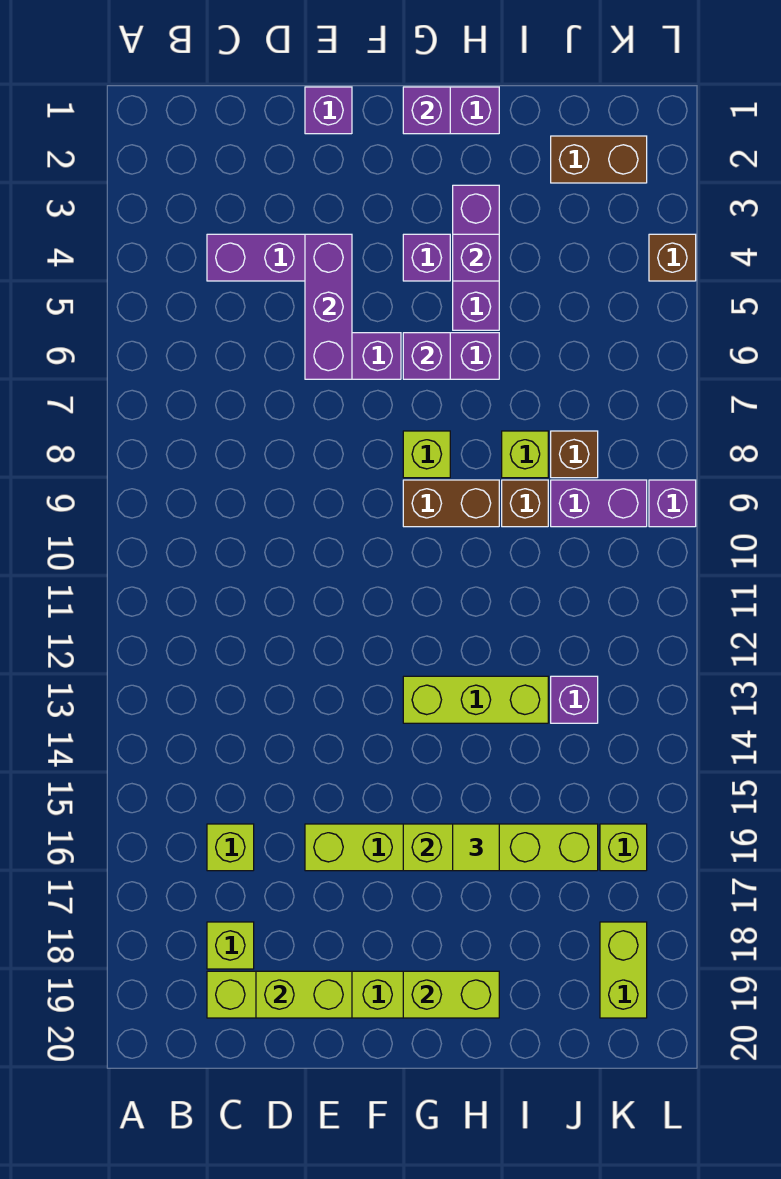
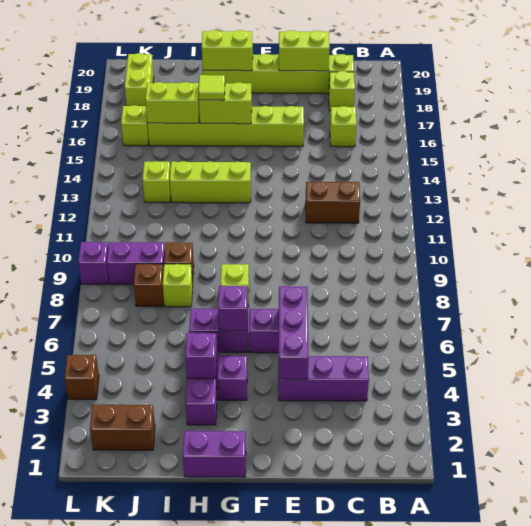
purple brick E1 level 1 -> none
purple brick G1 level 2 -> none
brown brick G9:H9 level 1 -> brown brick C12:D12 level 1
none -> lime brick I16:J16 level 2
purple brick J13 level 1 -> lime brick J13 level 1

